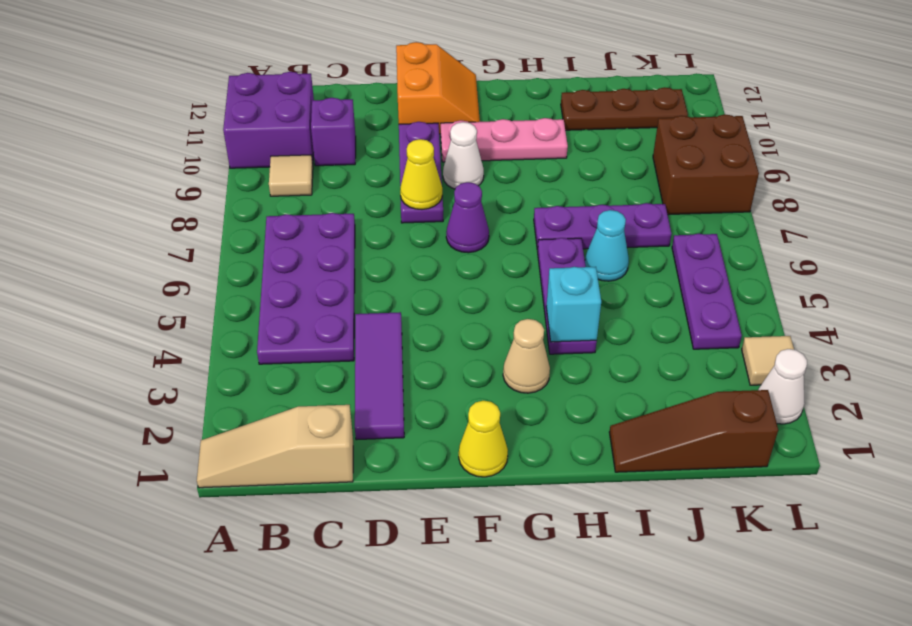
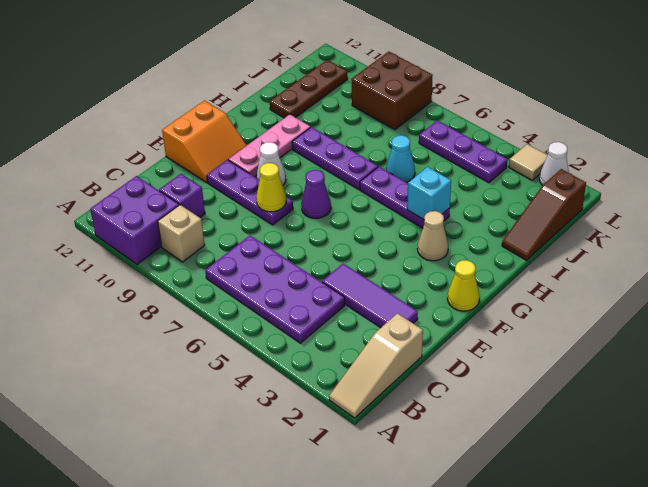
tan tile B9 level 1 -> tan brick B9 level 1
orange slope E11:F12 level 1 top E -> orange slope E11:F12 level 1 top 12
purple plate H7:J7 level 1 -> purple plate H7:H9 level 1

